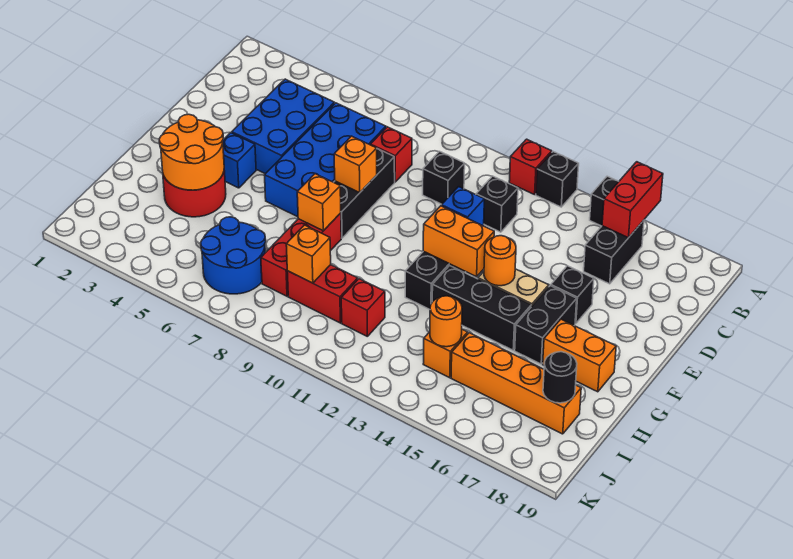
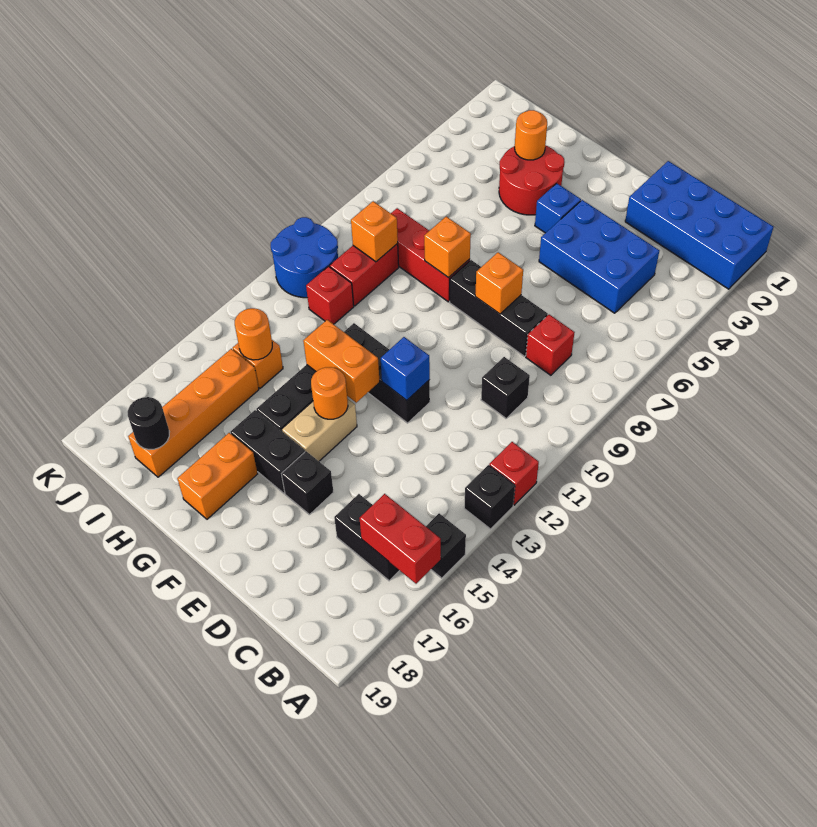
blue brick C6:F7 level 1 -> blue brick A1:D2 level 1
black brick C12 level 1 -> none
orange brick F12:F13 level 2 -> orange brick F13:G13 level 2
orange round brick G3:H4 level 2 -> orange round brick H3 level 2
blue round brick I6:J7 level 1 -> blue round brick J10:K11 level 1

